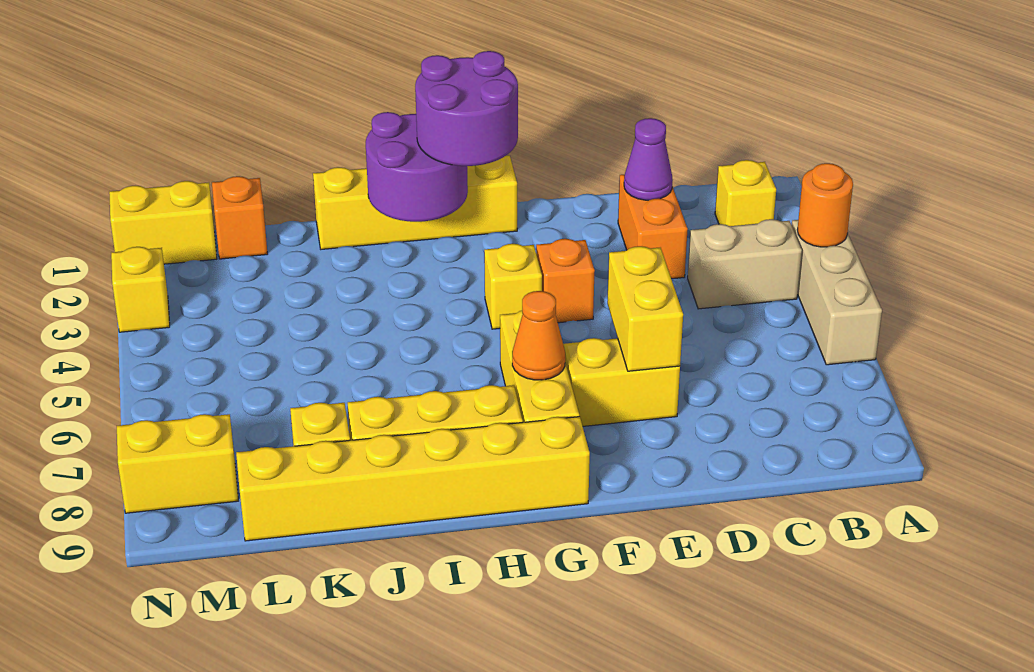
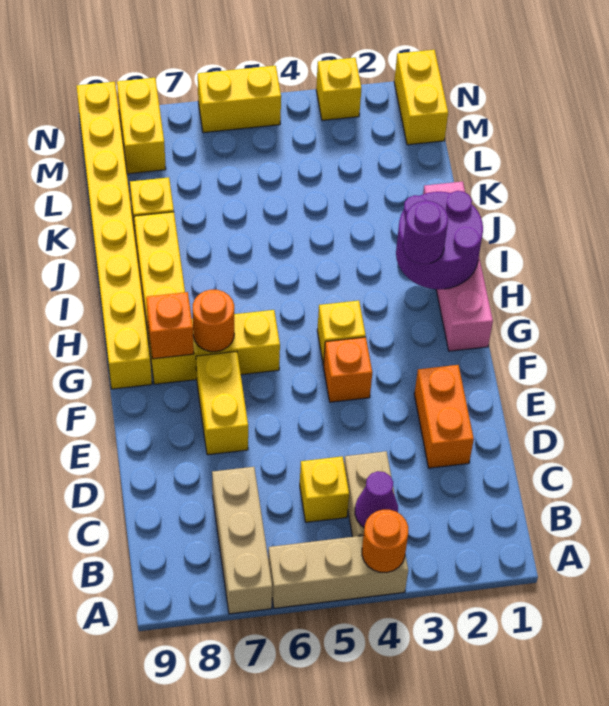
none -> tan brick A7:C7 level 1
yellow brick B2 level 1 -> yellow brick C5 level 1
orange brick D2:D3 level 1 -> orange brick D2:E2 level 1
purple cone D2 level 2 -> purple cone B4 level 2
yellow brick E6:E7 level 2 -> yellow brick N5:N6 level 1
yellow brick G1:J1 level 1 -> pink brick G1:J1 level 1
purple round brick G1:H2 level 3 -> purple round brick H2 level 3
orange cone G7 level 2 -> orange round brick G7 level 2
yellow brick G9:L9 level 1 -> yellow brick G9:N9 level 1
orange brick L1 level 1 -> orange brick G8 level 2

